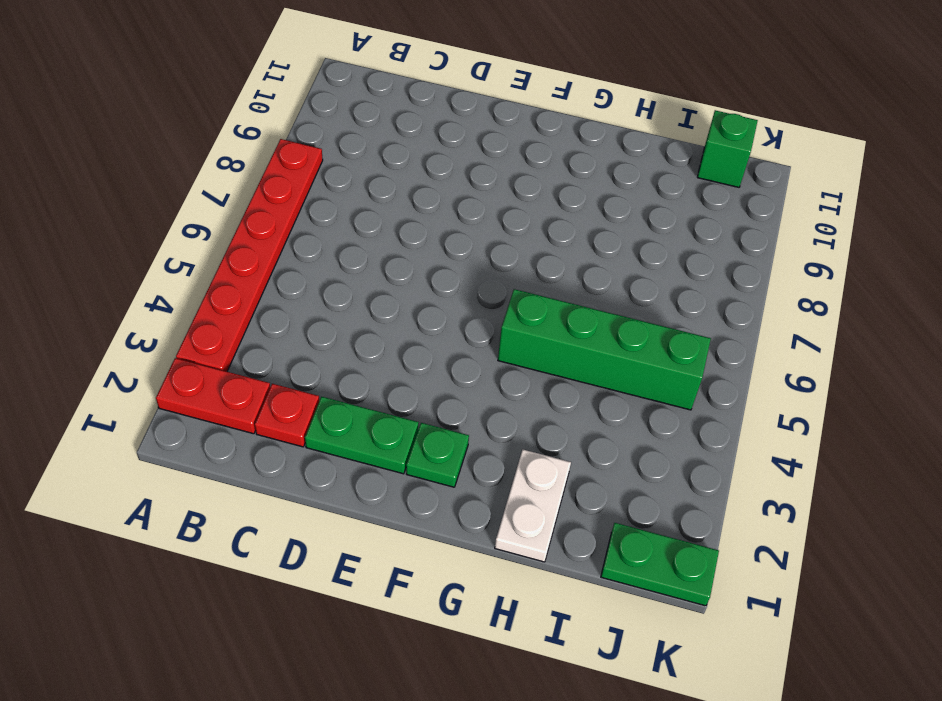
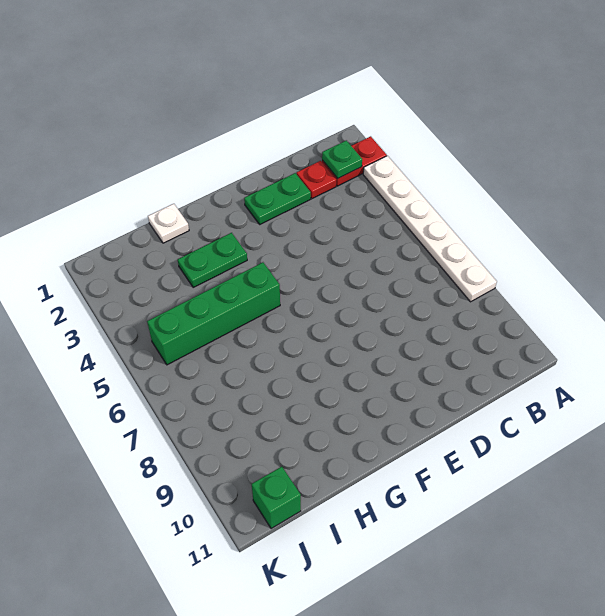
red plate A3:A8 level 1 -> white plate A3:A8 level 1
green plate F2 level 1 -> green plate B2 level 2
white plate H1:H2 level 1 -> white plate H1 level 1
green plate J1:K1 level 1 -> green plate G3:H3 level 1

